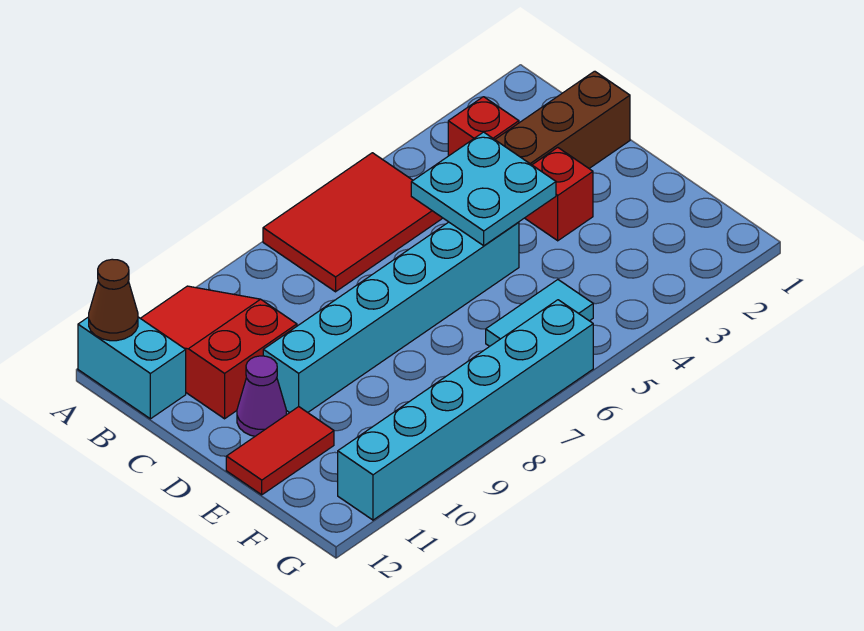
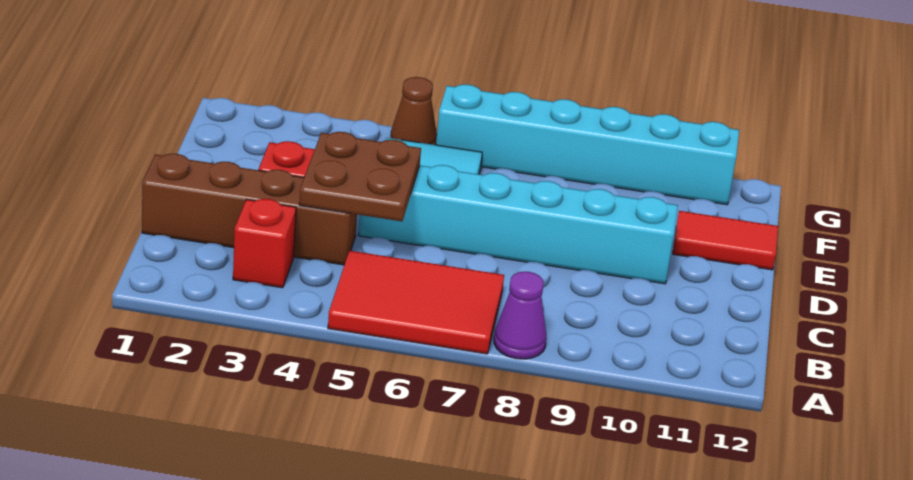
red slope A10:C11 level 1 top C -> none
cyan brick A12:B12 level 1 -> none
brown cone A12 level 2 -> brown cone G5 level 1
cyan plate C4:D5 level 2 -> brown plate C4:D5 level 2
purple cone D11 level 1 -> purple cone A8 level 1

